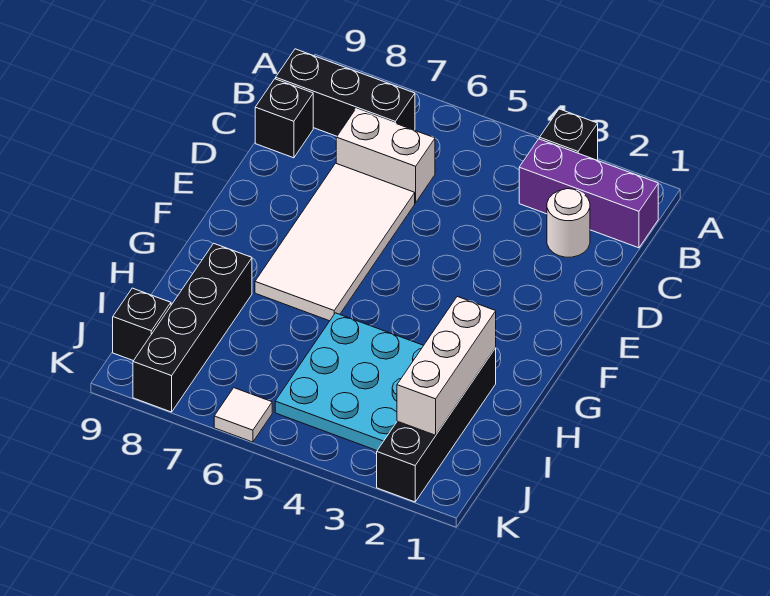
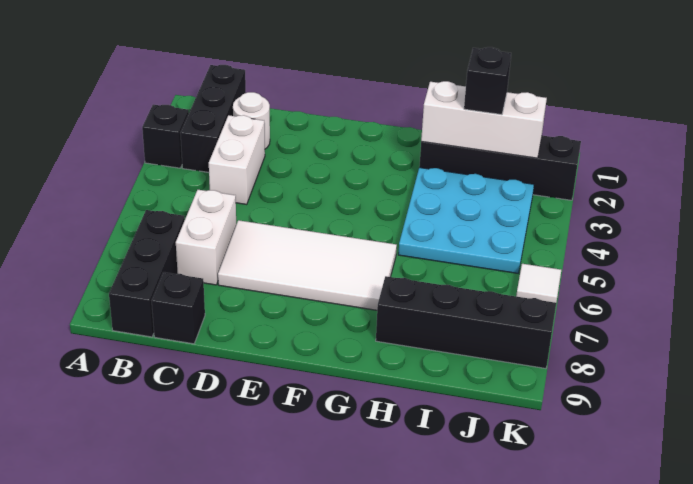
purple brick B1:B3 level 1 -> black brick B1:B3 level 1
none -> white brick C3:C4 level 1
black brick J9 level 1 -> black brick I2 level 3

